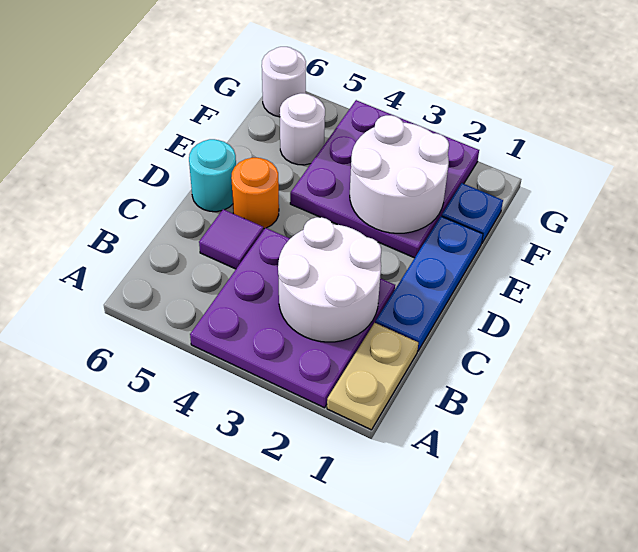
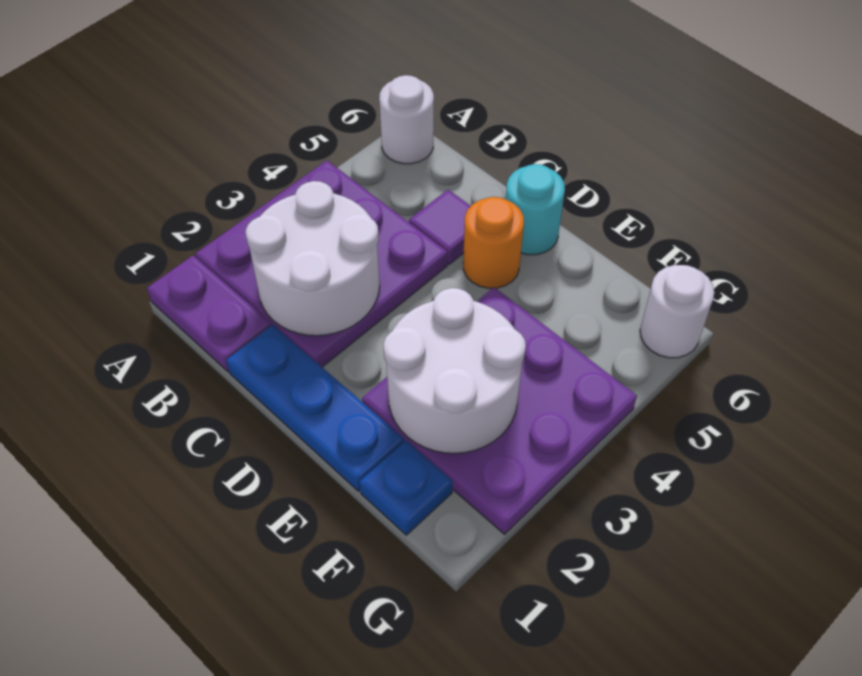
tan plate A1:B1 level 1 -> purple plate A1:B1 level 1
white round brick F5 level 1 -> white round brick A6 level 1

